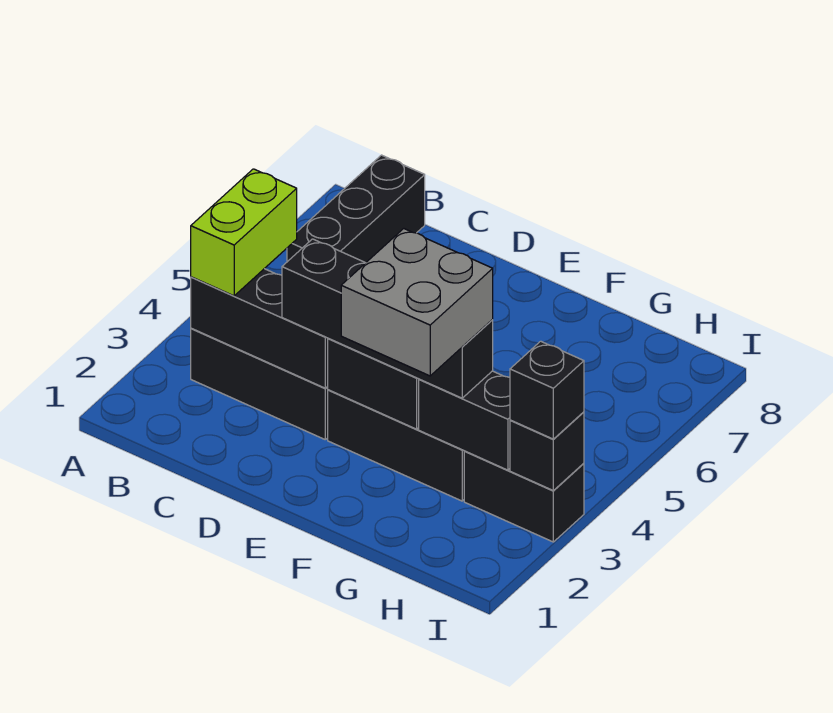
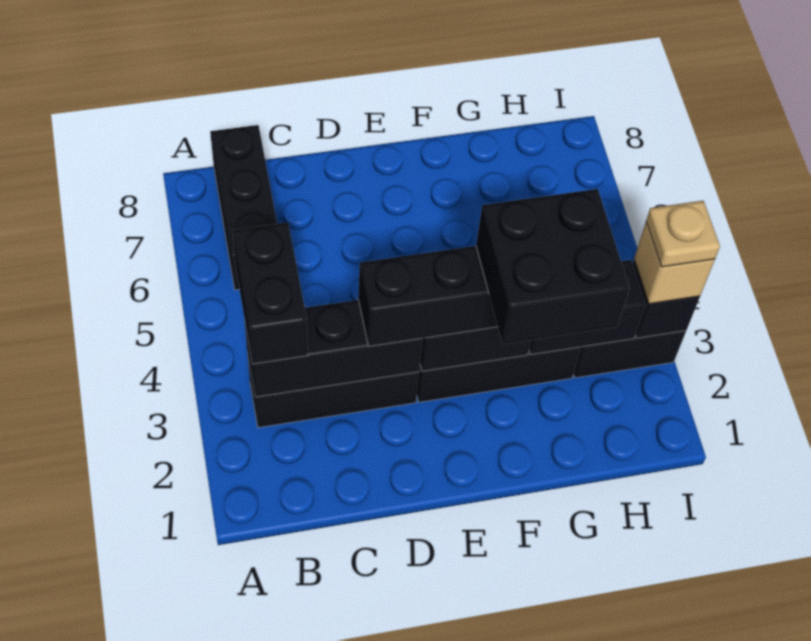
lime brick B3:B4 level 3 -> black brick B3:B4 level 3
grey brick F2:G3 level 4 -> black brick F2:G3 level 4
black brick I3 level 3 -> tan brick I3 level 3
none -> tan plate I3 level 4

